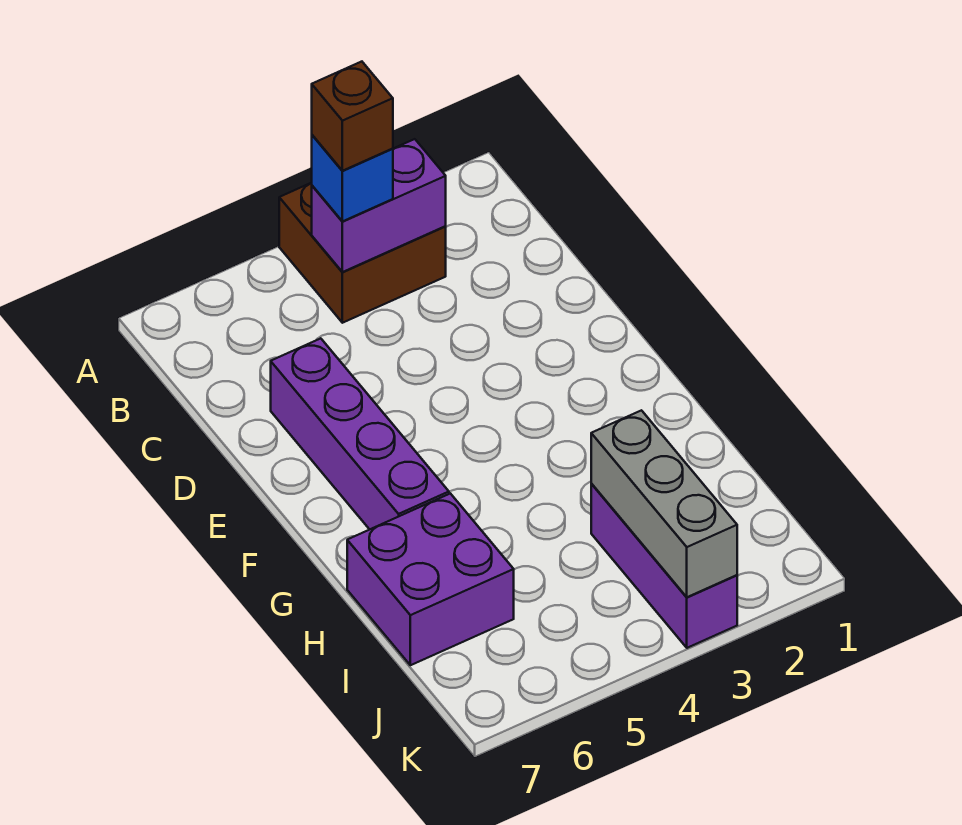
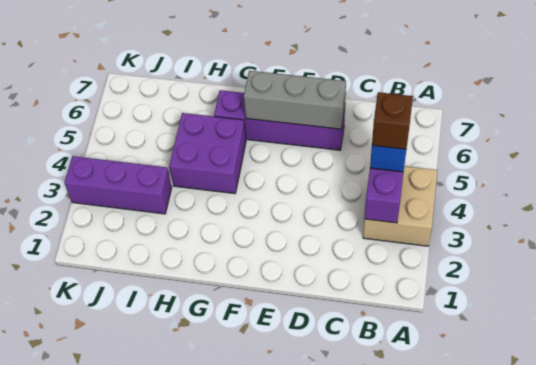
brown brick A3:B4 level 1 -> tan brick A3:B4 level 1
purple brick H6:I7 level 1 -> purple brick G4:H5 level 1
grey brick I3:K3 level 2 -> grey brick D6:F6 level 2

